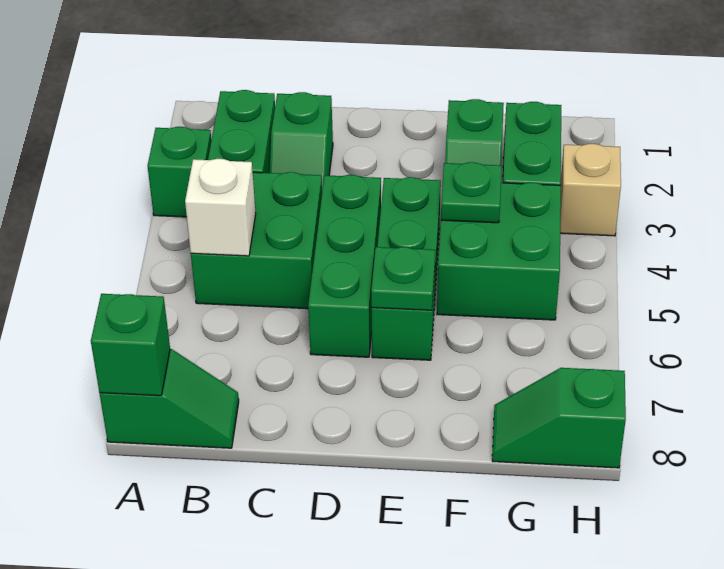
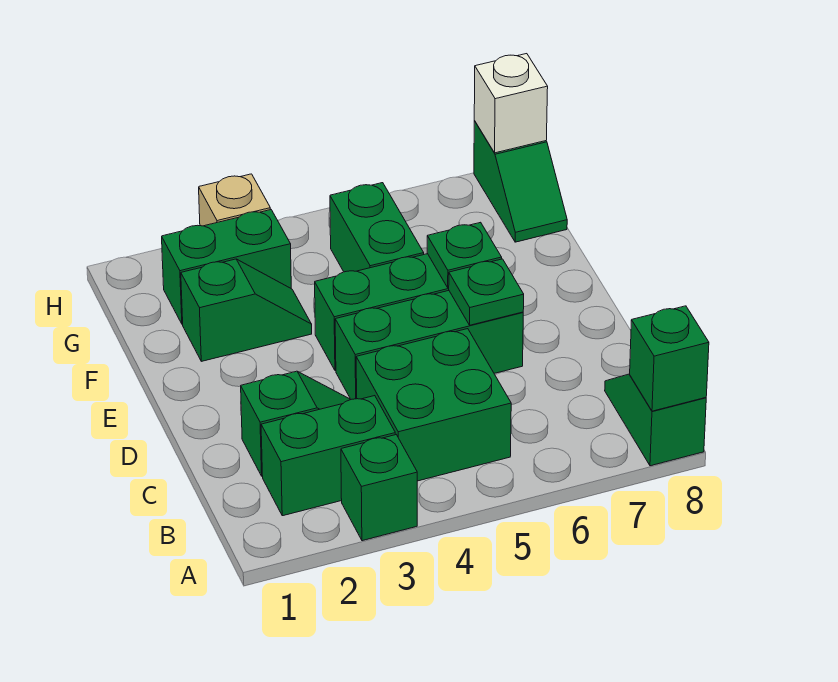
white brick B5 level 2 -> white brick H8 level 2
green brick F4:G5 level 1 -> green brick F5:G5 level 1
green plate F4 level 2 -> green plate D6 level 2

